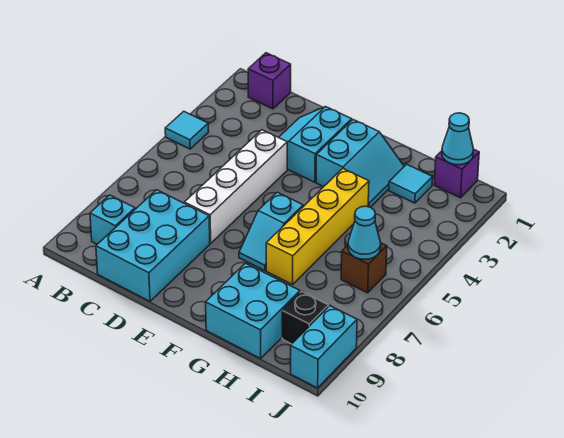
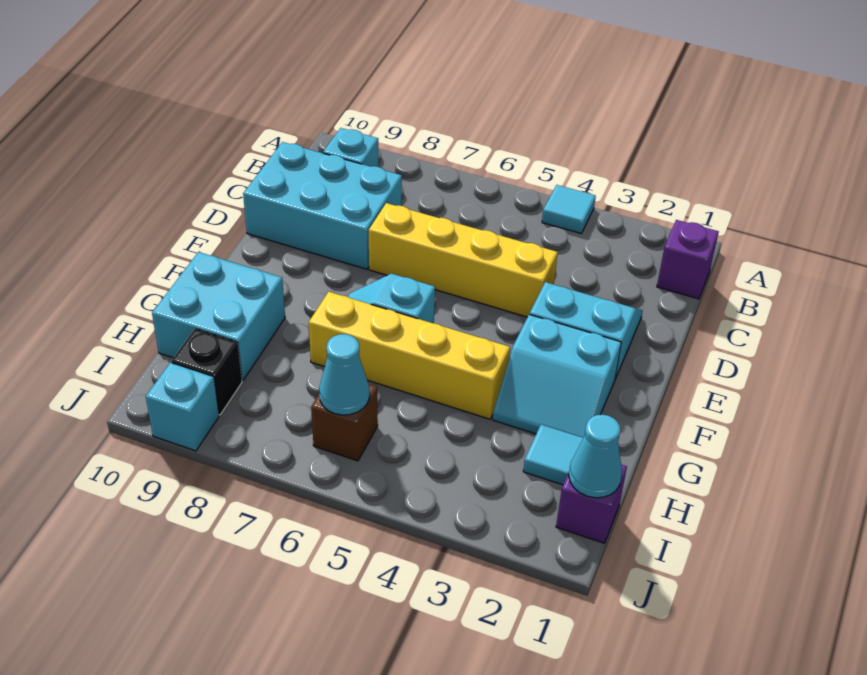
white brick D4:D7 level 1 -> yellow brick D4:D7 level 1
cyan brick J9:J10 level 1 -> cyan brick J9 level 1

